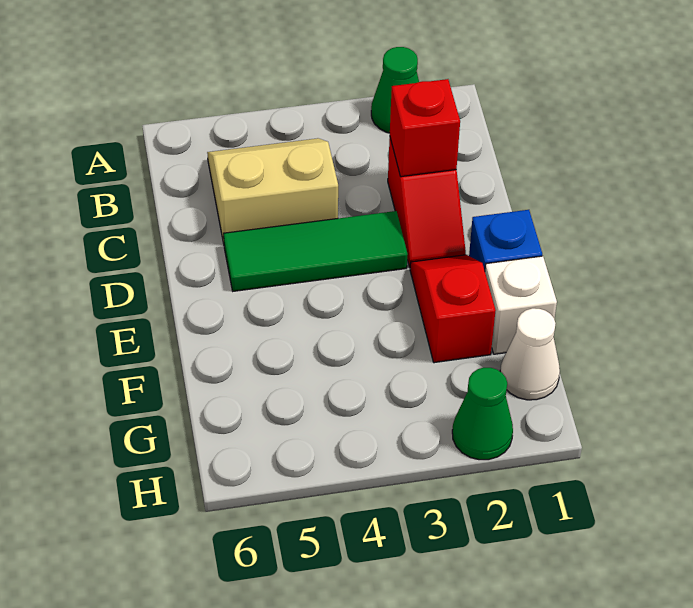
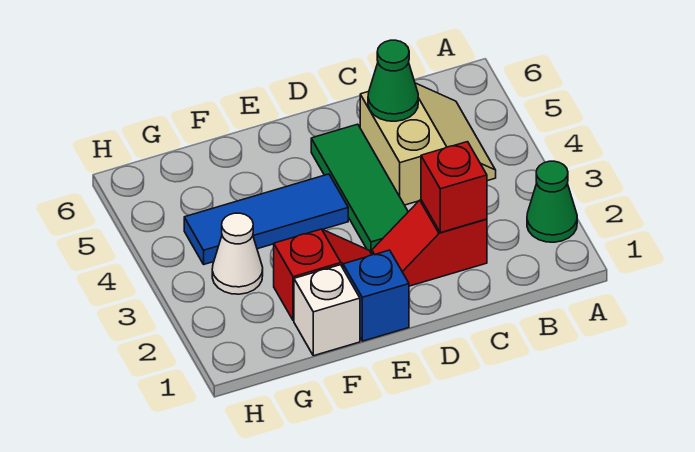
none -> blue tile E4:G4 level 1
white cone G1 level 1 -> white cone G3 level 1
green cone H2 level 1 -> green cone C5 level 2

